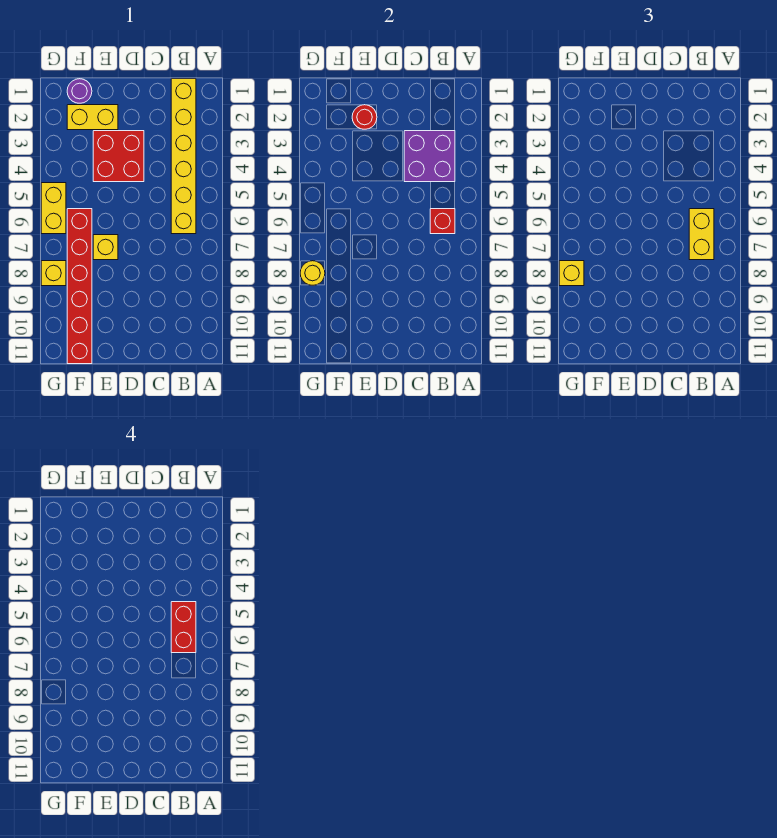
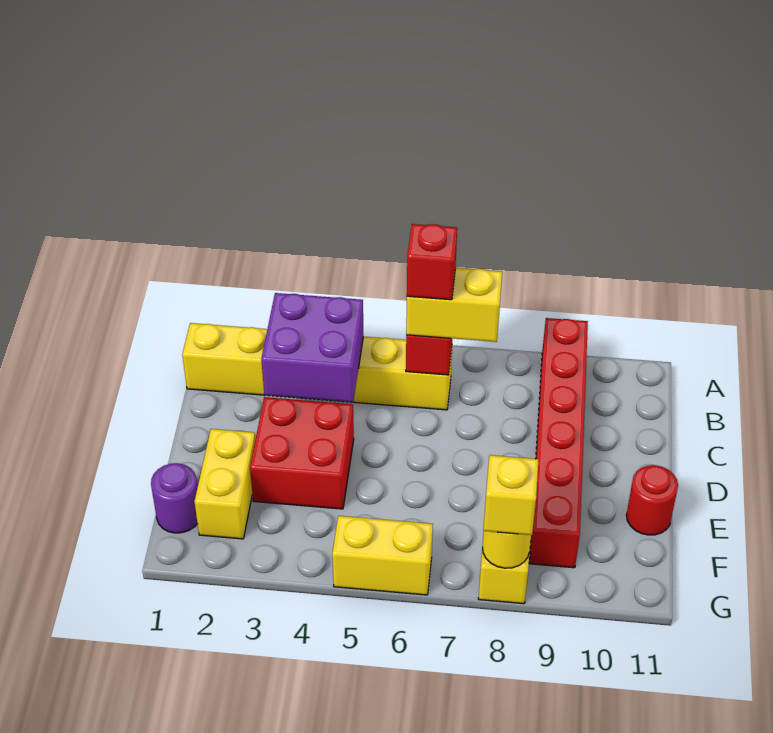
red brick B5:B6 level 4 -> red brick B6 level 4
red round brick E2 level 2 -> red round brick E11 level 1
yellow brick E7 level 1 -> none
red brick F6:F11 level 1 -> red brick A9:F9 level 1

